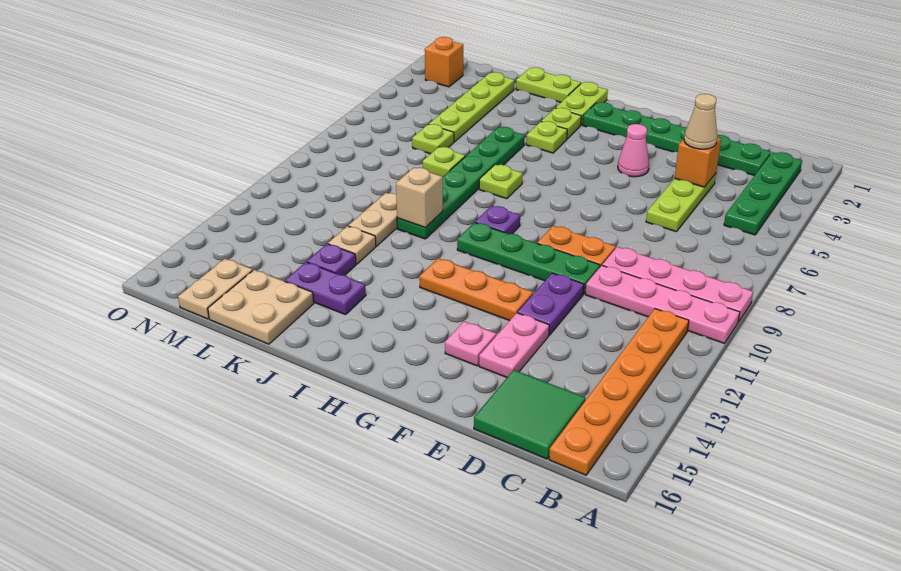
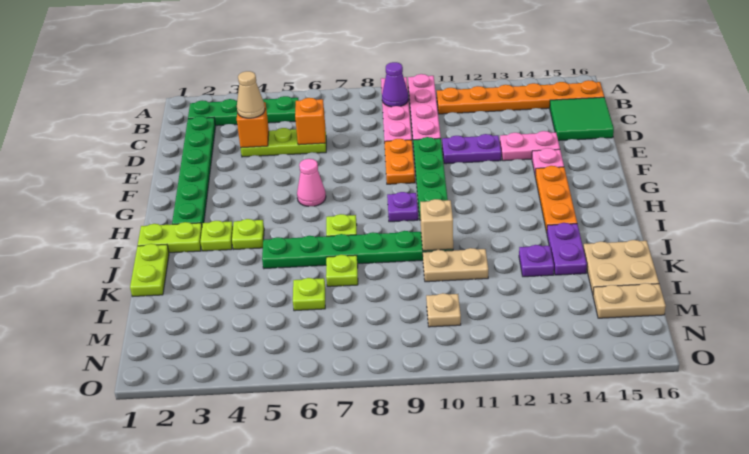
none -> purple cone B9 level 2
pink cone F4 level 1 -> pink cone G6 level 1
orange plate F12:H12 level 1 -> orange plate G14:I14 level 1
tan plate K12 level 1 -> tan plate M10 level 1
lime plate L2:L5 level 1 -> none
orange brick N2 level 1 -> orange brick D6 level 2

